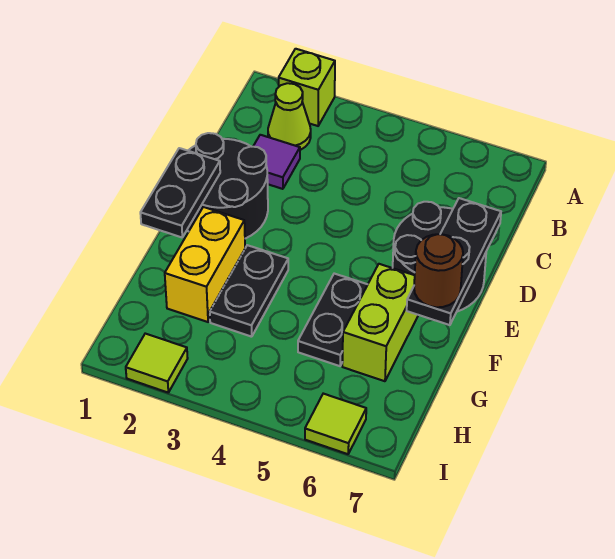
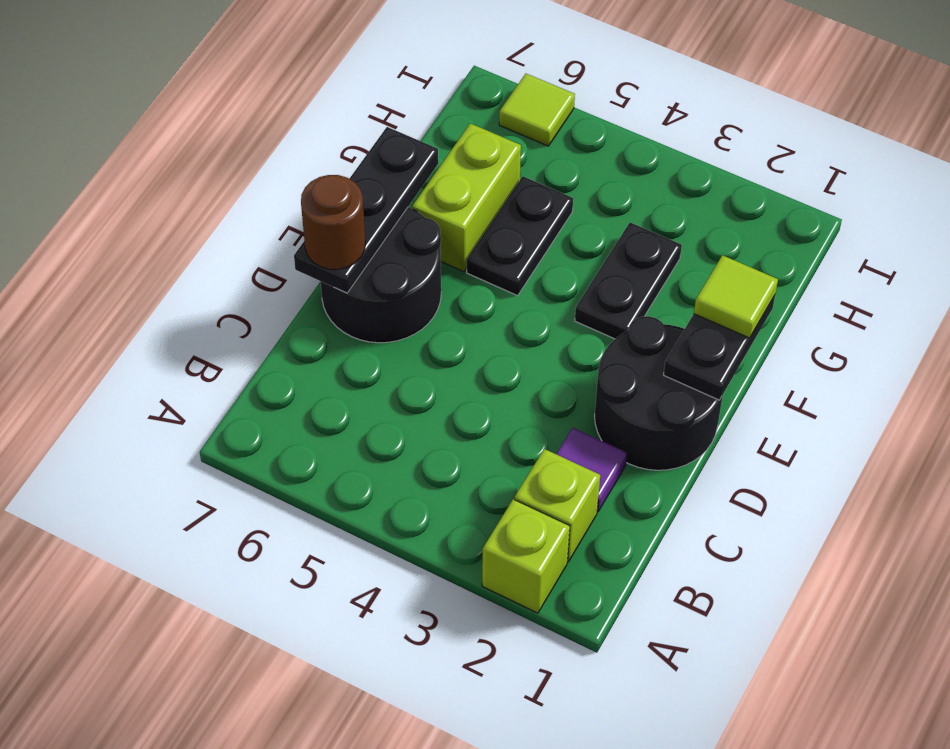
lime cone B2 level 1 -> lime brick B2 level 1
yellow brick F2:G2 level 1 -> none
brown round brick F7 level 3 -> brown round brick D7 level 3
lime tile I2 level 1 -> lime tile F1 level 3

